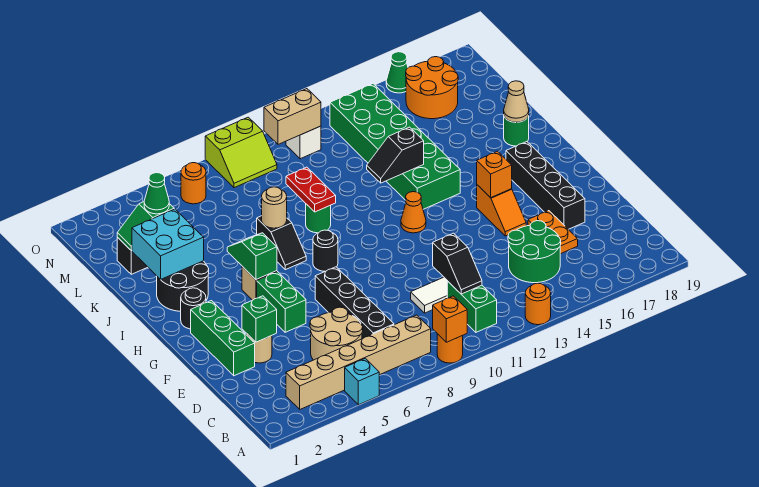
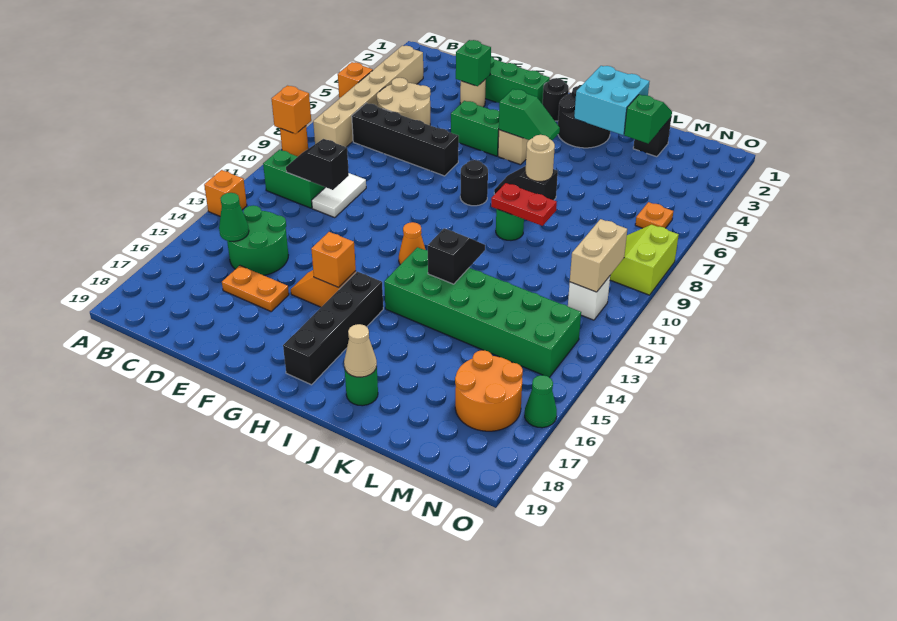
cyan brick A5 level 1 -> orange brick A5 level 1
orange round brick A13 level 1 -> orange brick A13 level 1
black brick E17:H17 level 1 -> black brick H15:H18 level 1
green cone L3 level 3 -> green cone C15 level 2
orange round brick N6 level 1 -> orange plate N6 level 1

